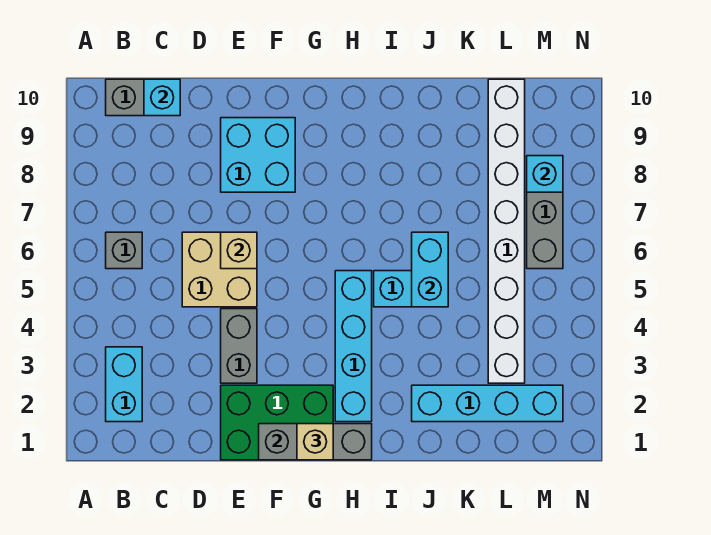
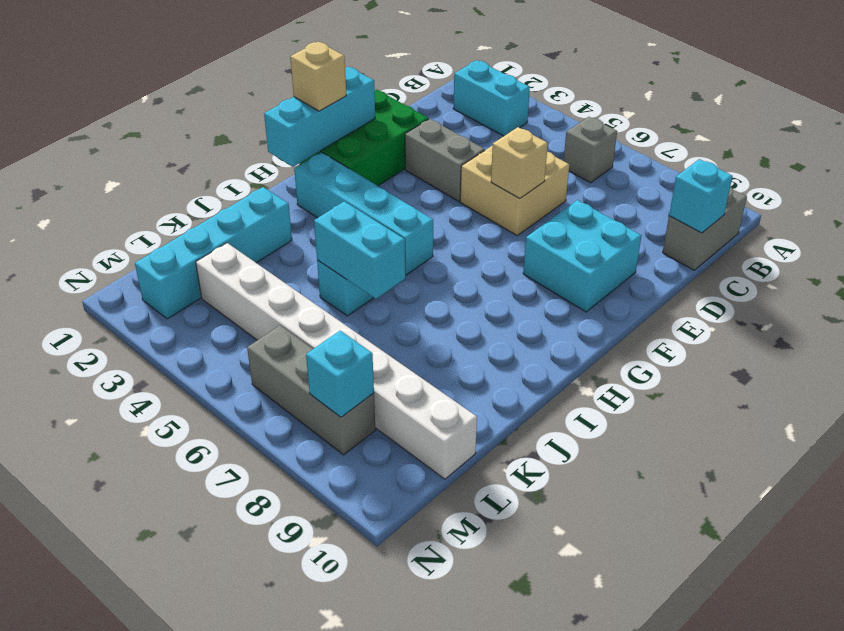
grey brick F1:H1 level 2 -> cyan brick F1:H1 level 2

